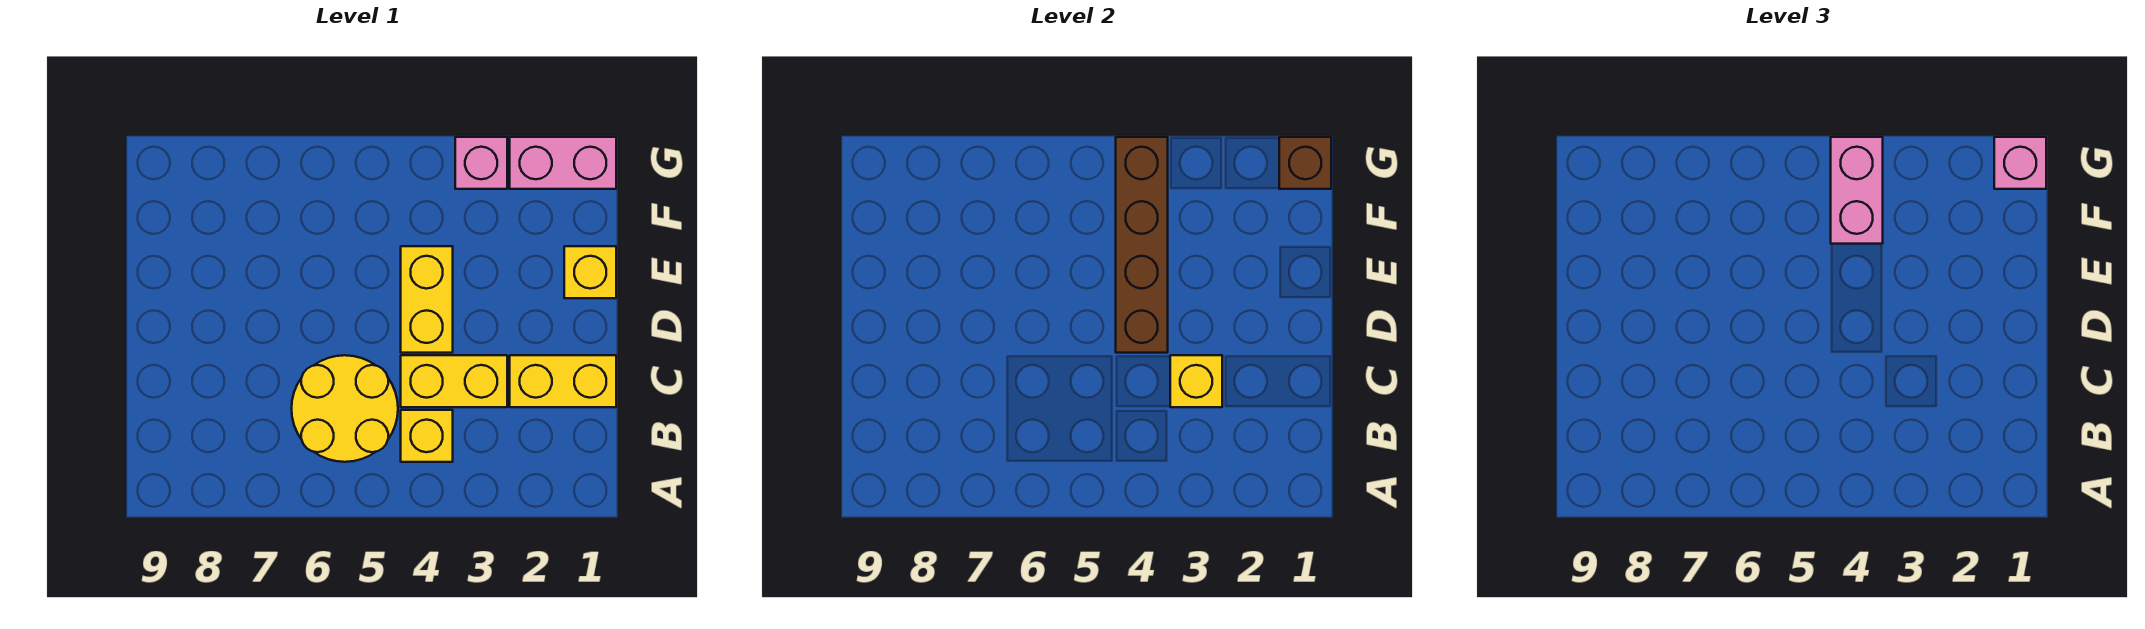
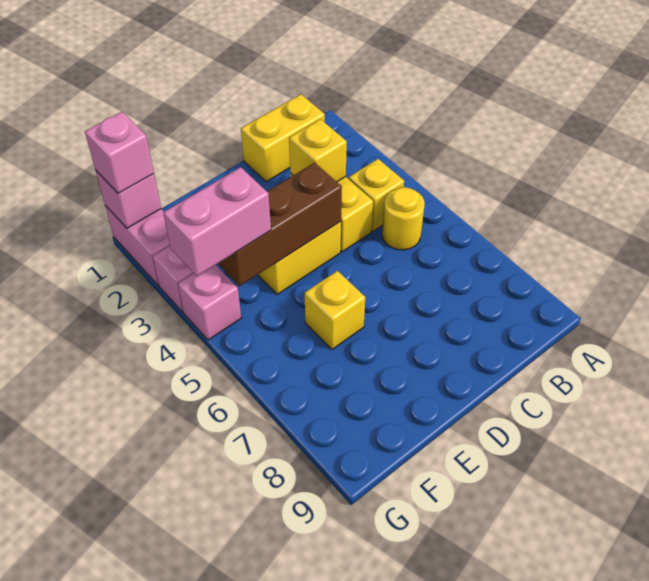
yellow round brick B5:C6 level 1 -> yellow round brick B5 level 1
yellow brick C1:C2 level 1 -> yellow brick B1:C1 level 1
brown brick D4:G4 level 2 -> brown brick D4:F4 level 2
yellow brick E1 level 1 -> yellow brick E6 level 1
brown brick G1 level 2 -> pink brick G1 level 2
none -> pink brick G4 level 1

